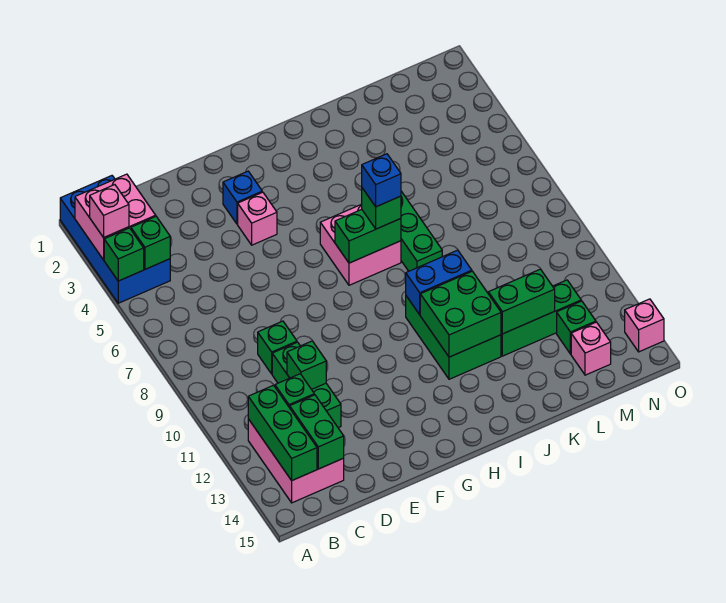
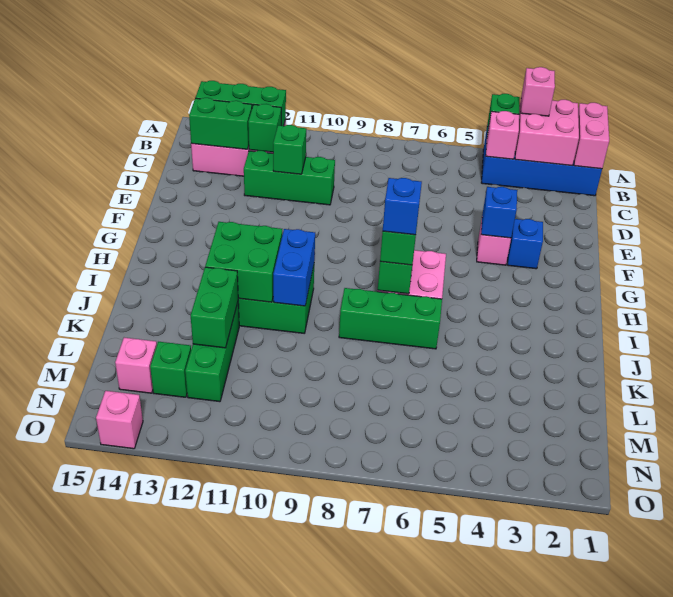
none -> pink brick A1:B1 level 2
green brick B4 level 2 -> pink brick B4 level 2
green brick D9 level 1 -> none
none -> blue brick F4 level 2

